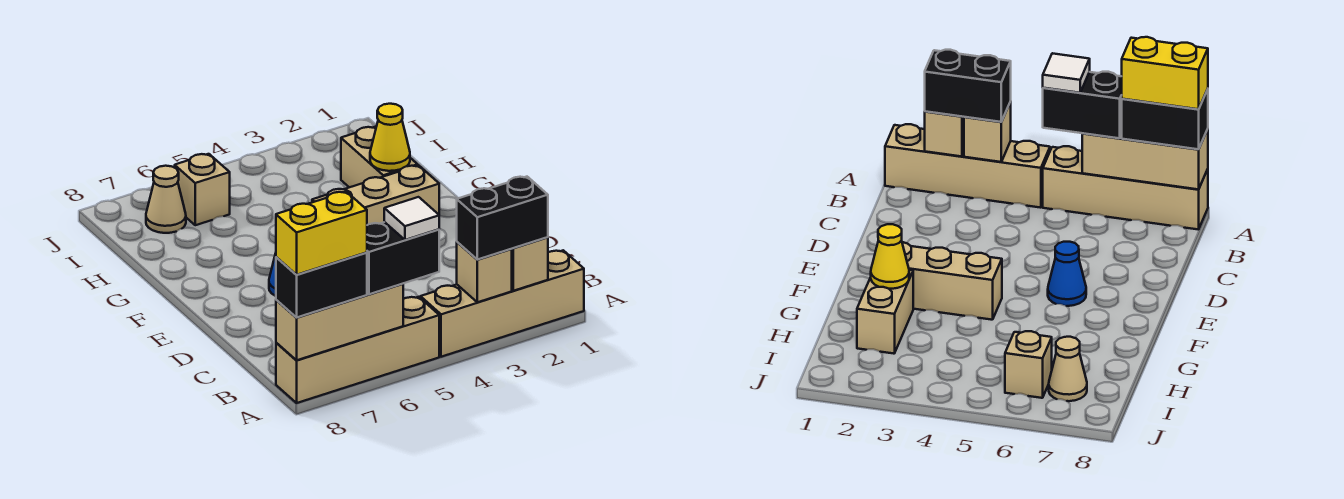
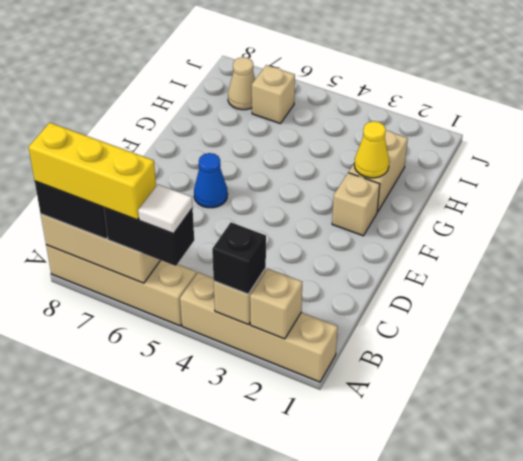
black brick A2:A3 level 3 -> black brick A3 level 3
yellow brick A7:A8 level 4 -> yellow brick A6:A8 level 4
tan brick F2:F4 level 1 -> tan brick F2 level 1

